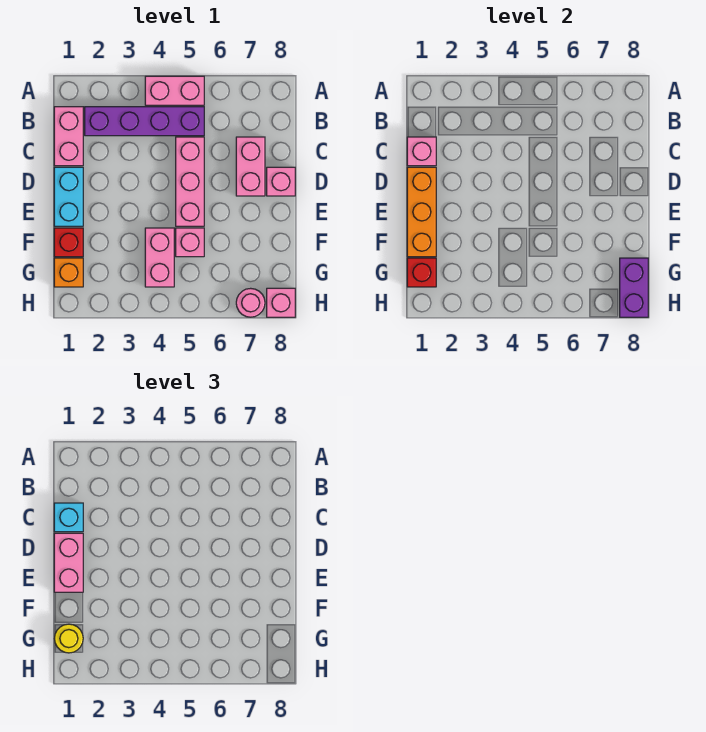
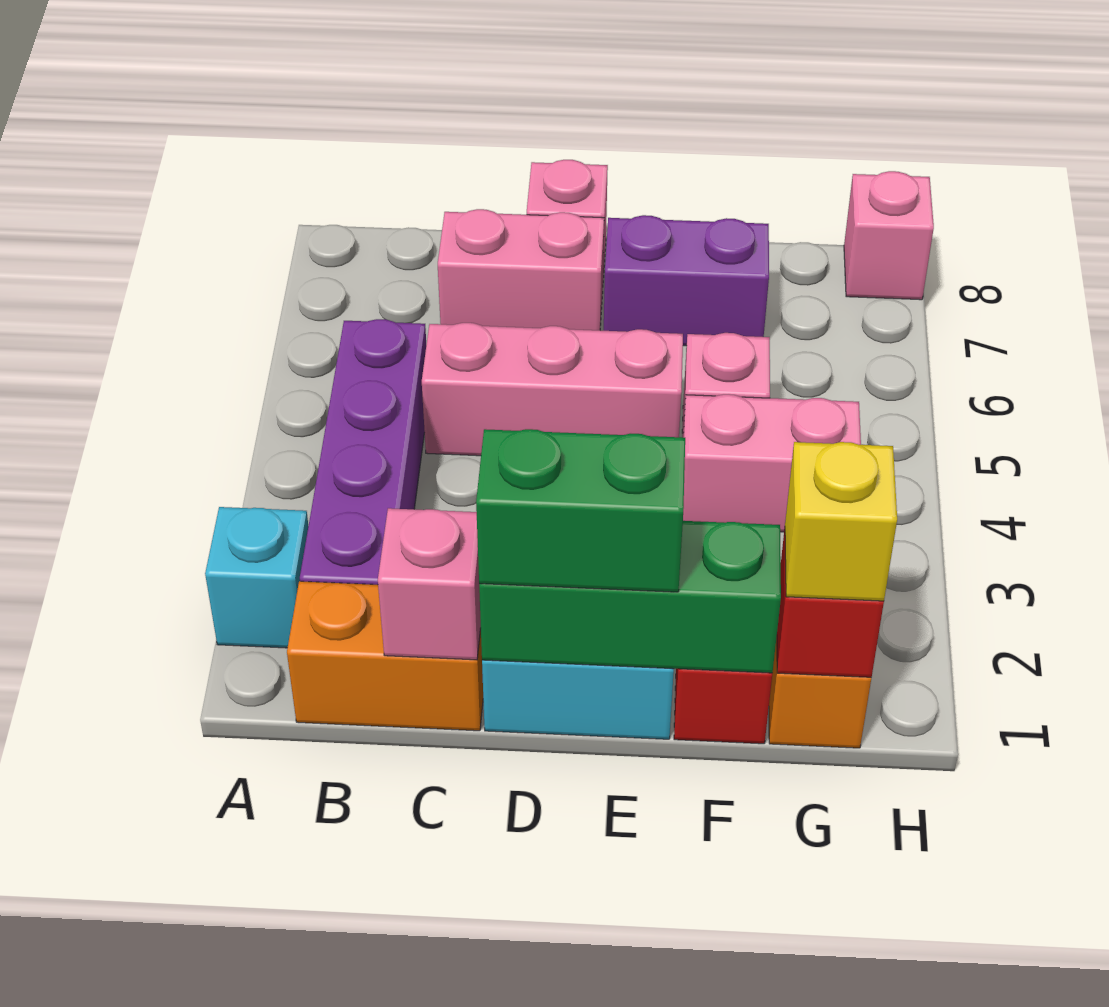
pink brick A4:A5 level 1 -> none
pink brick B1:C1 level 1 -> orange brick B1:C1 level 1
cyan brick C1 level 3 -> cyan brick A2 level 1
orange brick D1:F1 level 2 -> green brick D1:F1 level 2
pink brick D1:E1 level 3 -> green brick D1:E1 level 3
yellow round brick G1 level 3 -> yellow brick G1 level 3
purple brick G8:H8 level 2 -> purple brick E7:F7 level 1
pink round brick H7 level 1 -> none

